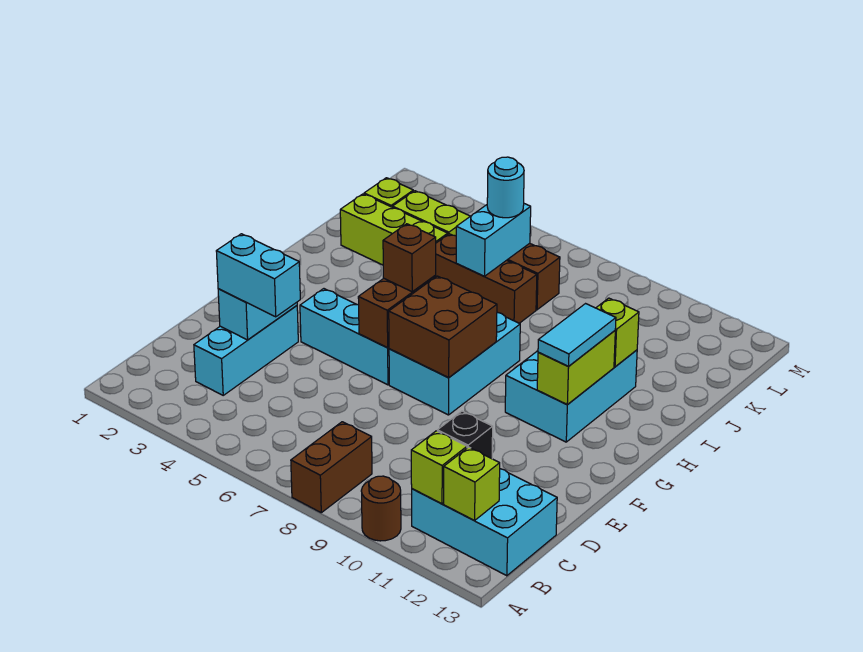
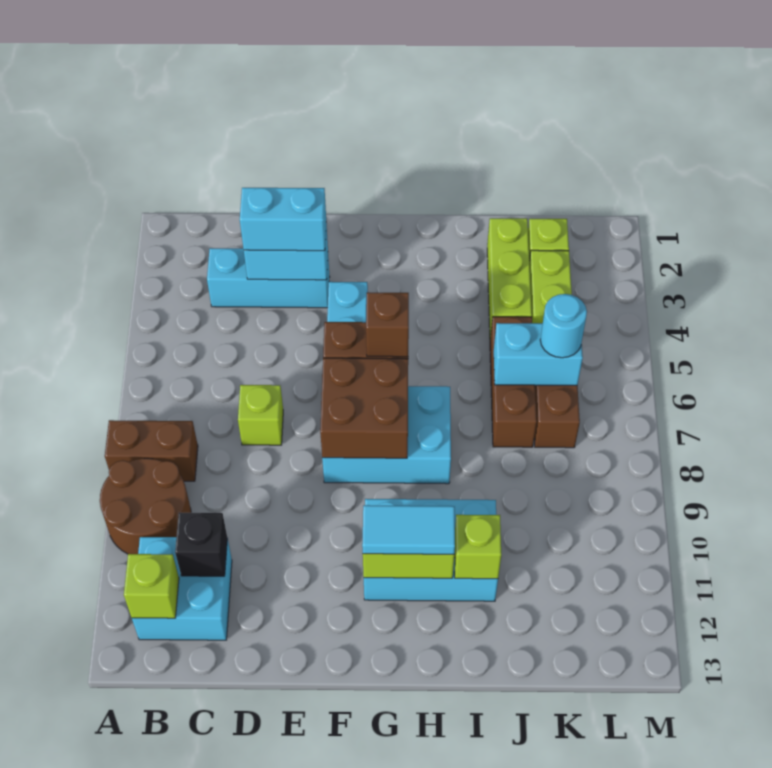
brown round brick A10 level 1 -> brown round brick A9:B10 level 1
cyan brick B11:C13 level 1 -> cyan brick B11:C12 level 1
lime brick B11 level 2 -> lime brick D7 level 1
cyan brick D3:D4 level 3 -> cyan brick D3:E3 level 3

